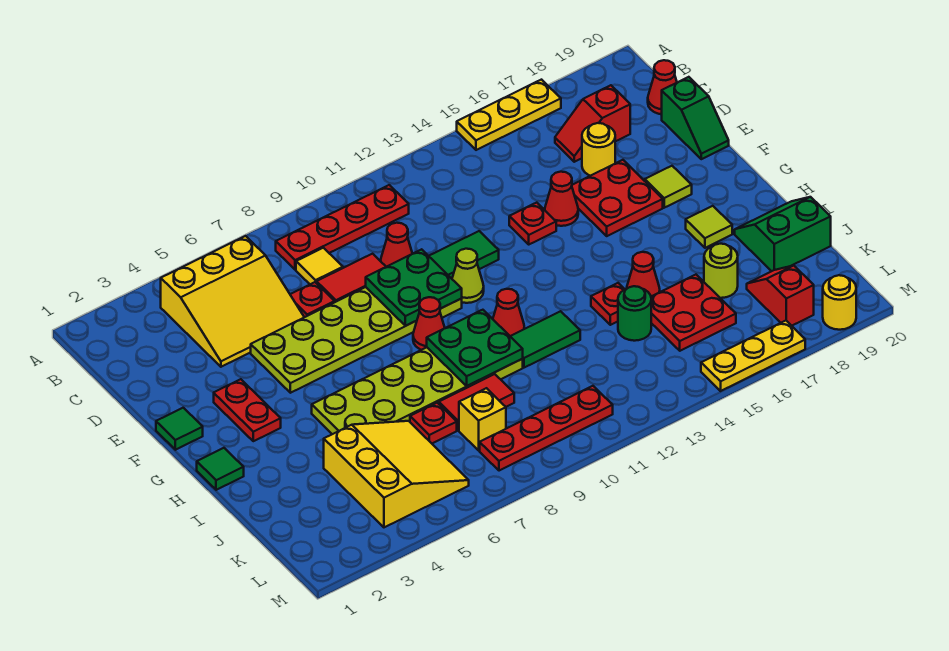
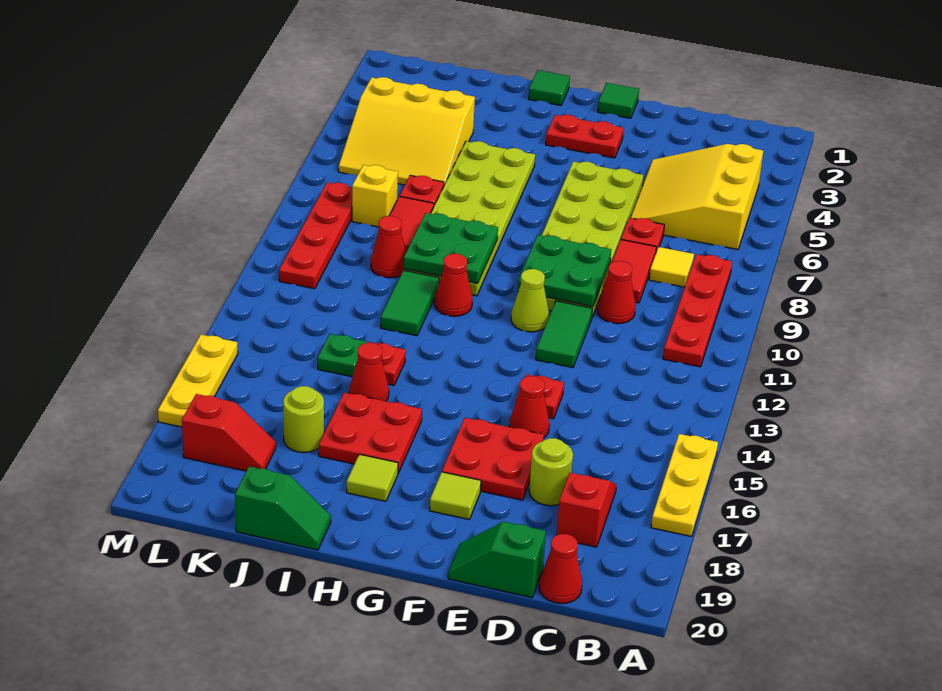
yellow round brick D17 level 1 -> lime round brick D17 level 1
red cone G9 level 1 -> red cone J10 level 1
green slope I19:J20 level 1 top J -> green slope I20:J20 level 1 top J
green round brick J14 level 1 -> green plate J14 level 1
red plate J15:K16 level 1 -> red plate H16:I17 level 1
yellow round brick M19 level 1 -> none

